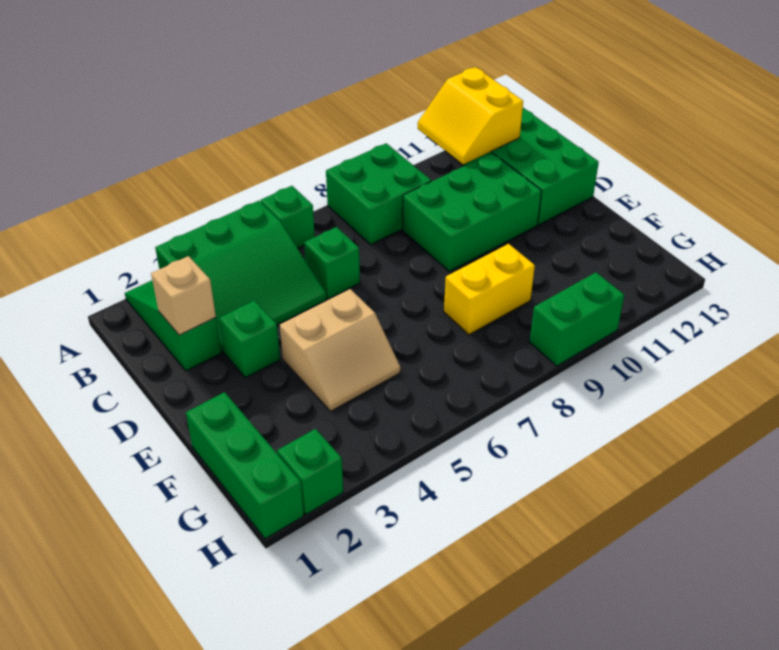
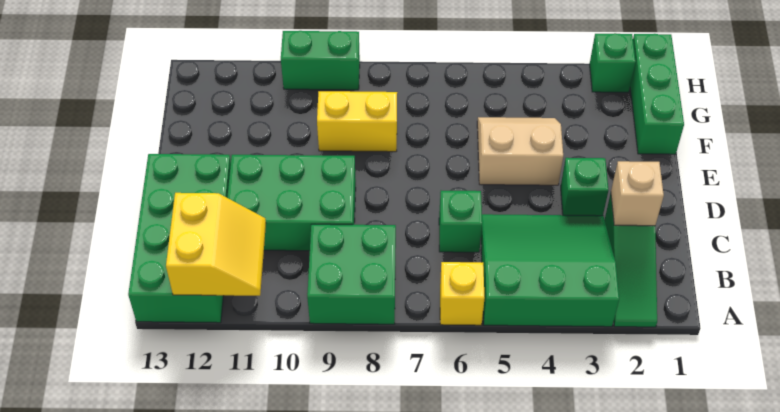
green brick A6 level 1 -> yellow brick A6 level 1

